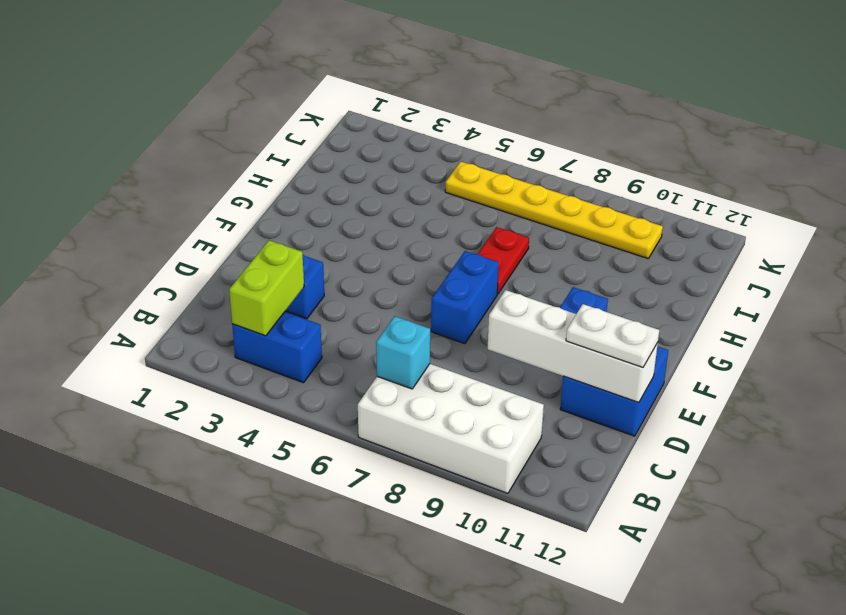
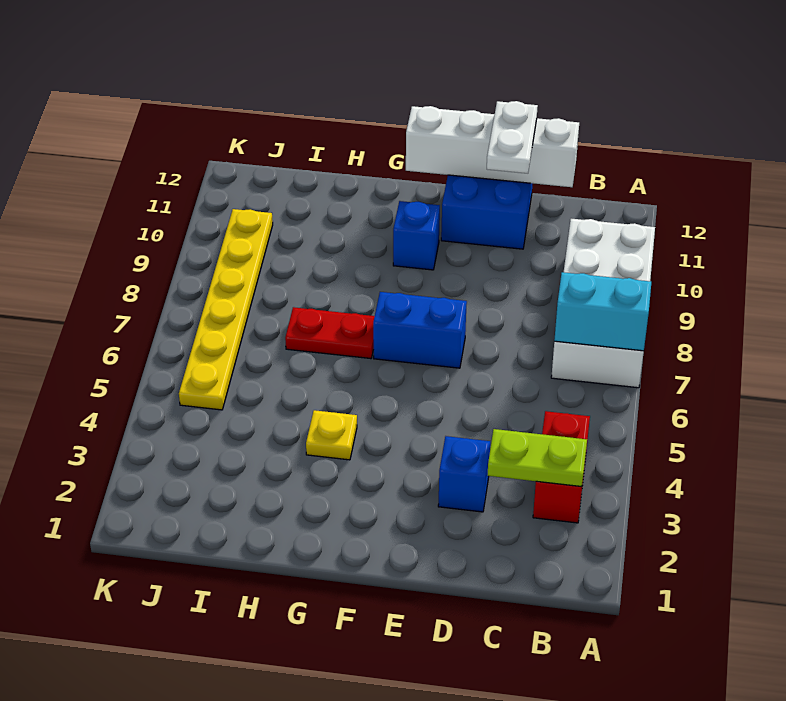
blue brick B3:B4 level 1 -> red brick B3:B4 level 1
lime brick B3:C3 level 2 -> lime plate B3:C3 level 2
cyan brick B7 level 2 -> cyan brick A7:B7 level 2
white brick D9:D12 level 2 -> white brick C12:F12 level 2
none -> yellow plate G4 level 1

